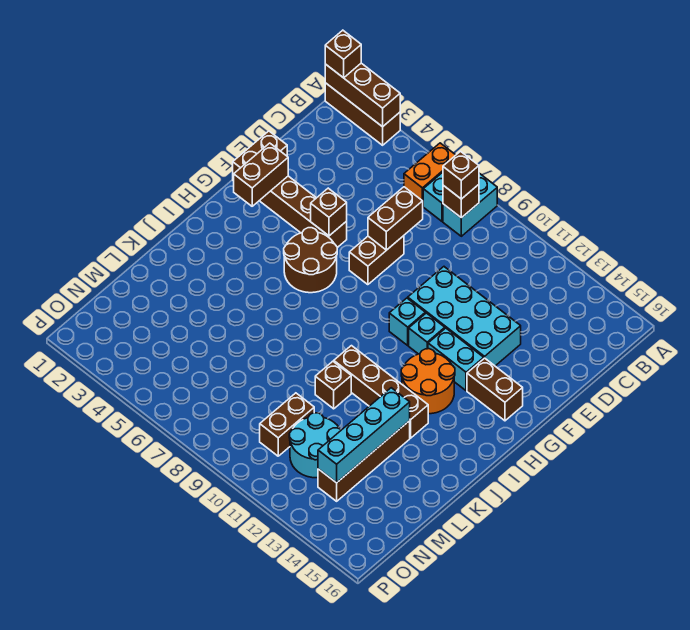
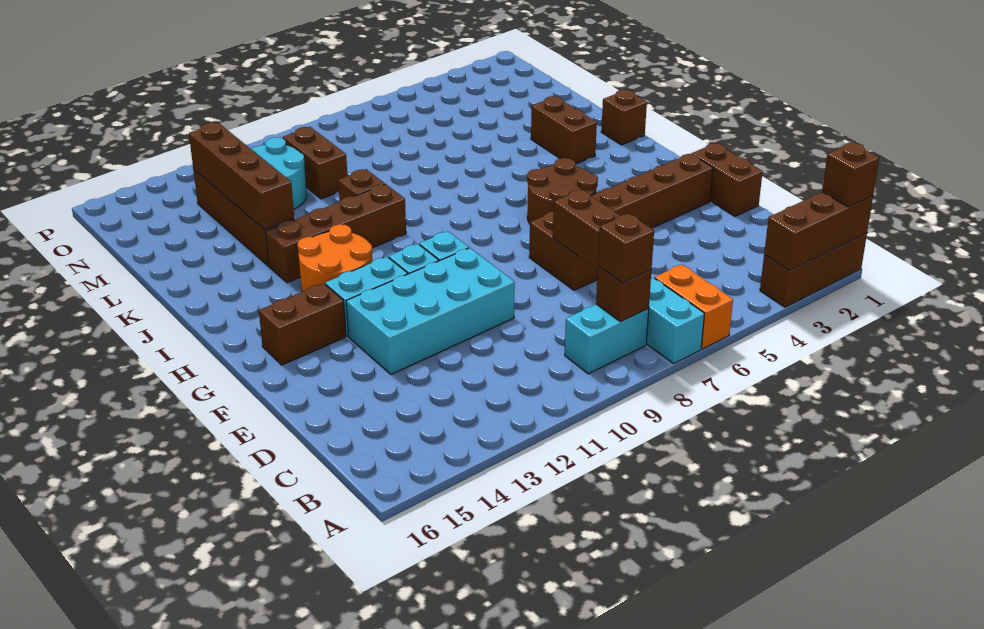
cyan brick A8:B8 level 1 -> cyan brick B8:B9 level 1
brown brick F2:G2 level 2 -> brown brick J3:K3 level 1
brown brick F5 level 2 -> brown brick J1 level 1
cyan brick K13:N13 level 2 -> brown brick K13:N13 level 2

